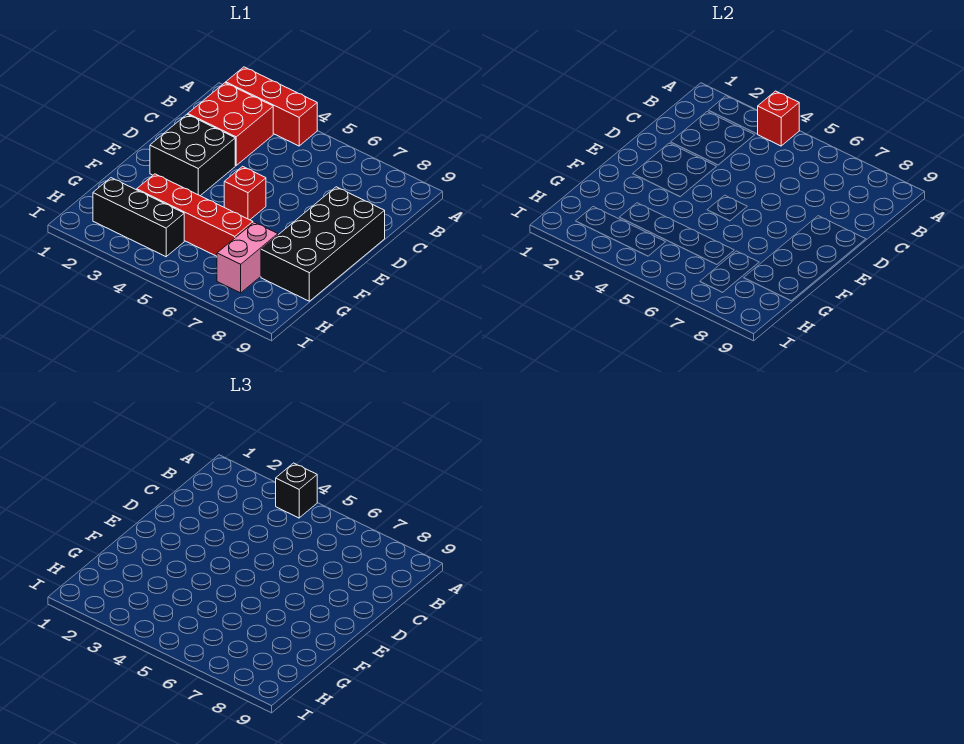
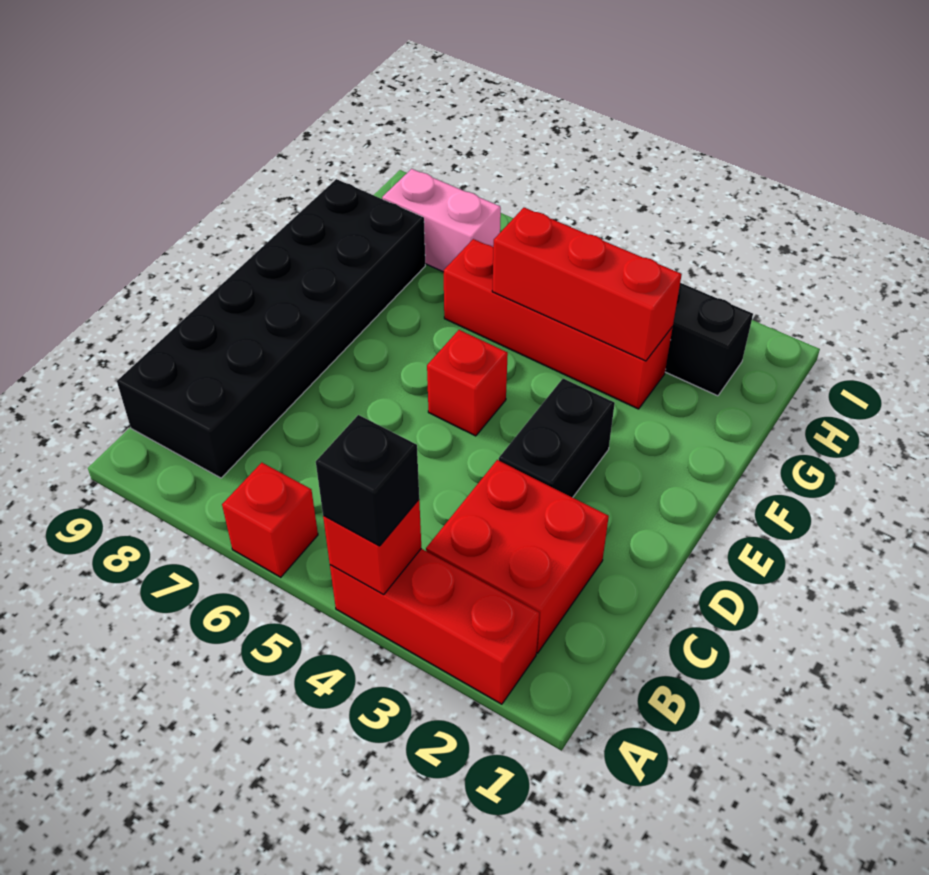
none -> red brick A6 level 1
black brick D2:E3 level 1 -> black brick D3:E3 level 1
black brick D8:G9 level 1 -> black brick B8:G9 level 1
none -> red brick G3:G5 level 2
pink brick G7:H7 level 1 -> pink brick H7:H8 level 1

